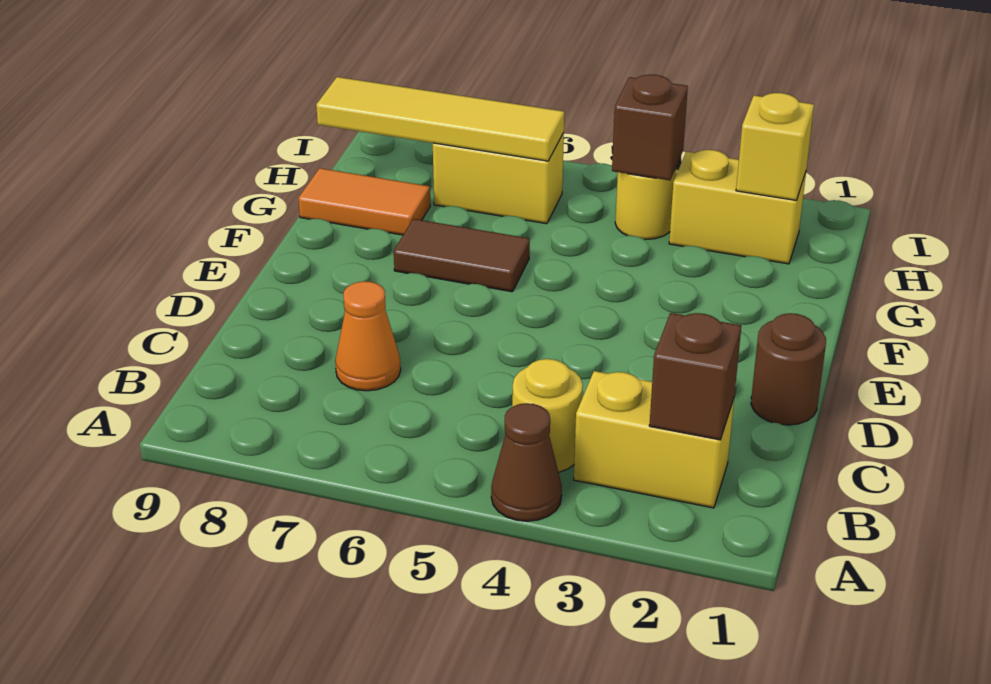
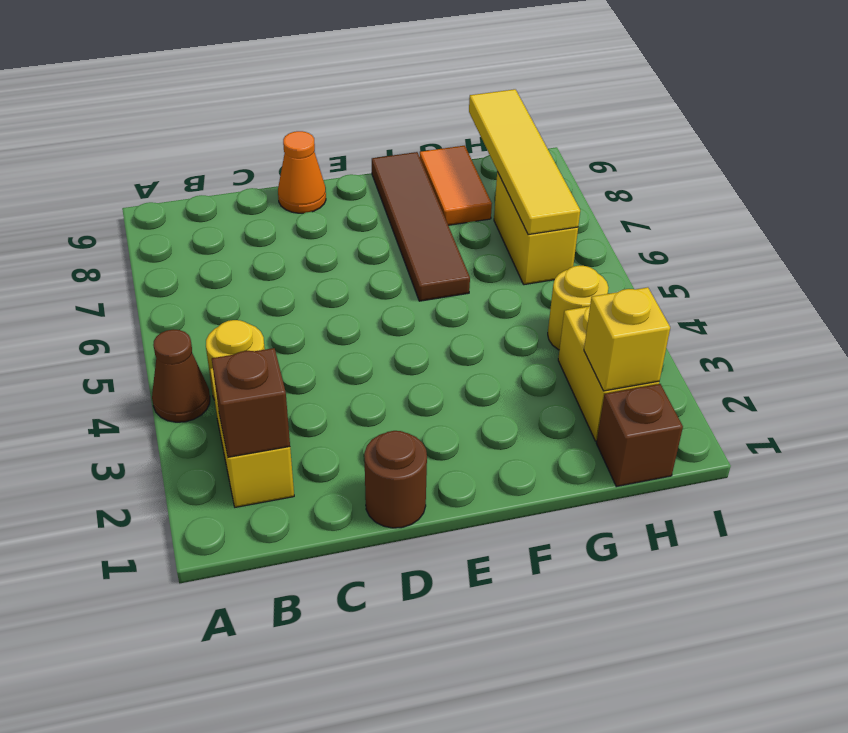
orange cone C7 level 1 -> orange cone D9 level 1
brown tile F6:F7 level 1 -> brown tile F6:F9 level 1
brown brick H4 level 2 -> brown brick H1 level 1

